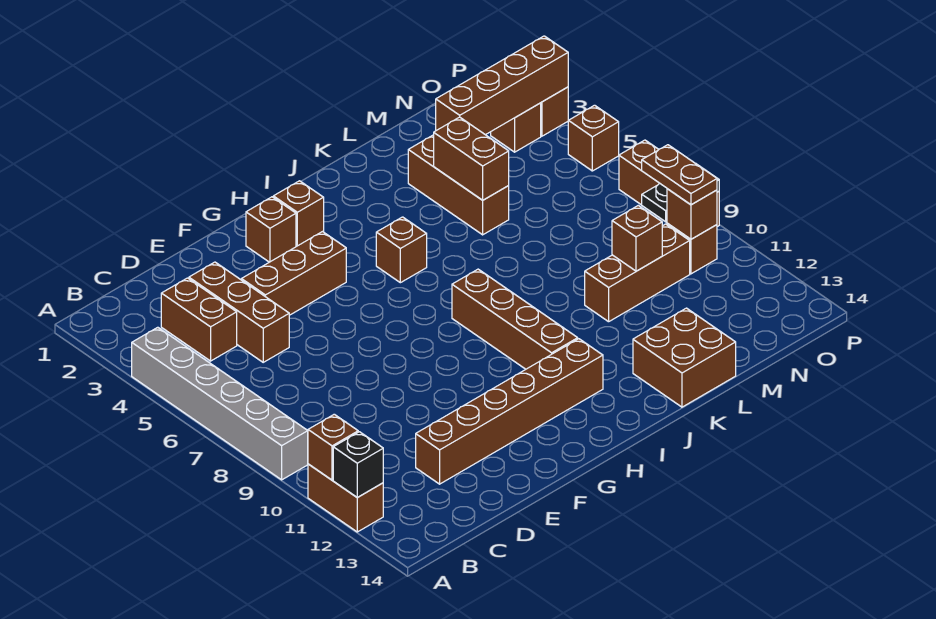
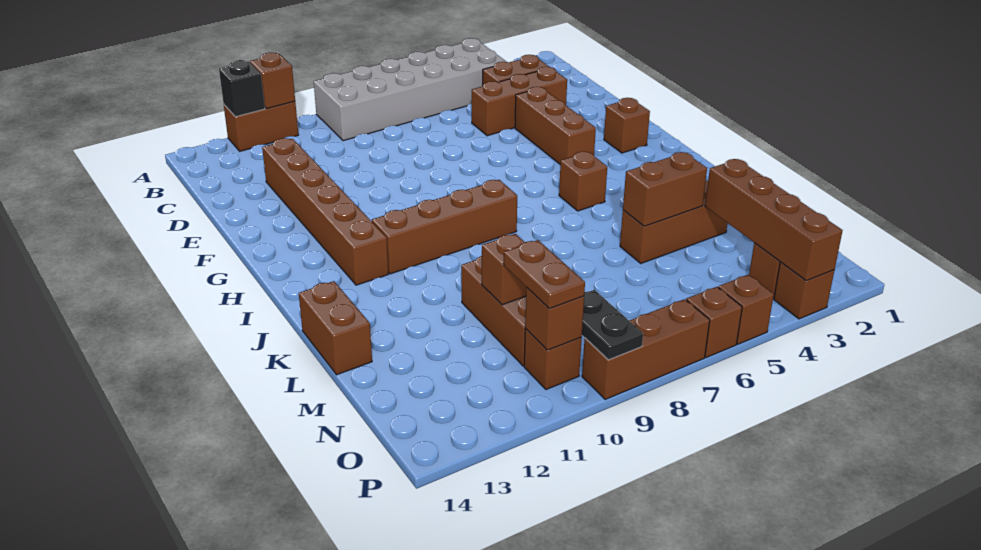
grey brick A4:A9 level 1 -> grey brick A4:B9 level 1
brown brick H2 level 1 -> brown brick P6 level 1
brown brick K13:L14 level 1 -> brown brick K14:L14 level 1
brown plate O9:O10 level 3 -> brown plate N10:O10 level 3

